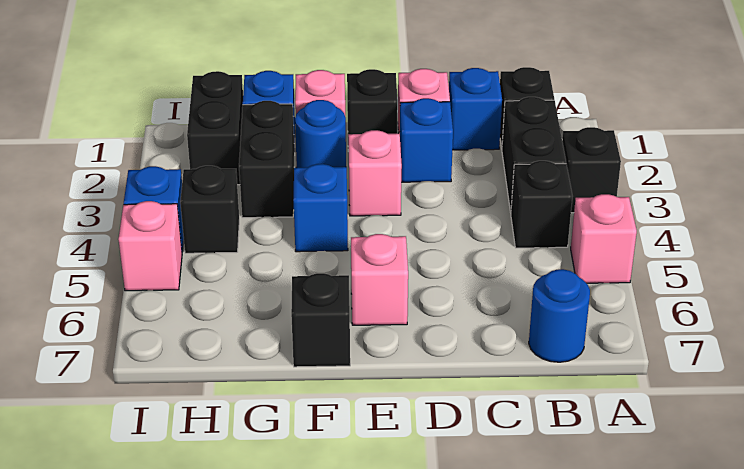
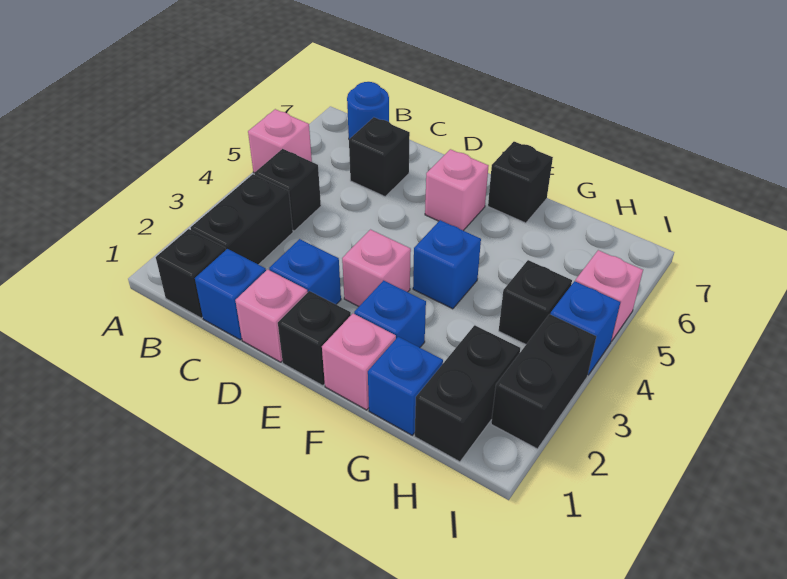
black brick A3 level 1 -> black brick C6 level 1
blue round brick F2 level 1 -> blue brick F2 level 1
black brick G2:G3 level 1 -> black brick I2:I3 level 1

